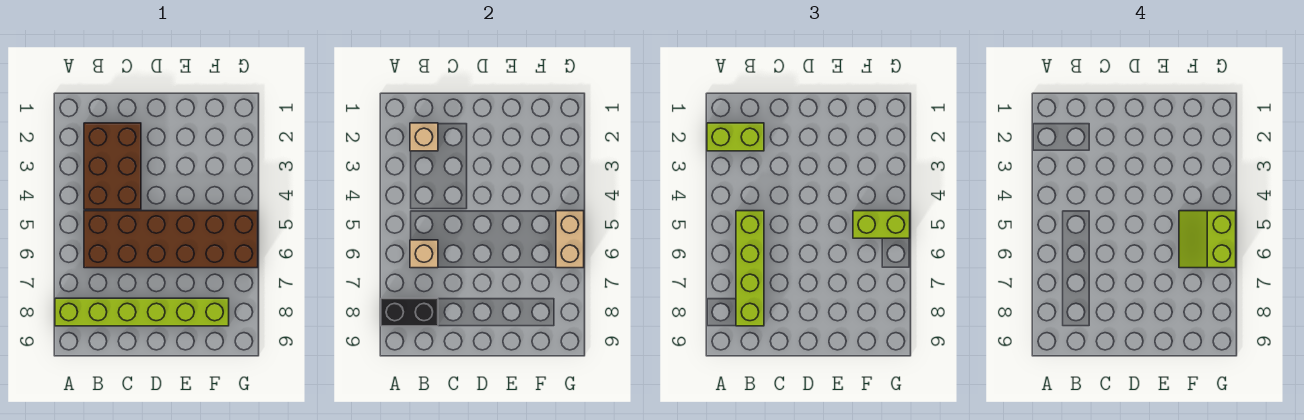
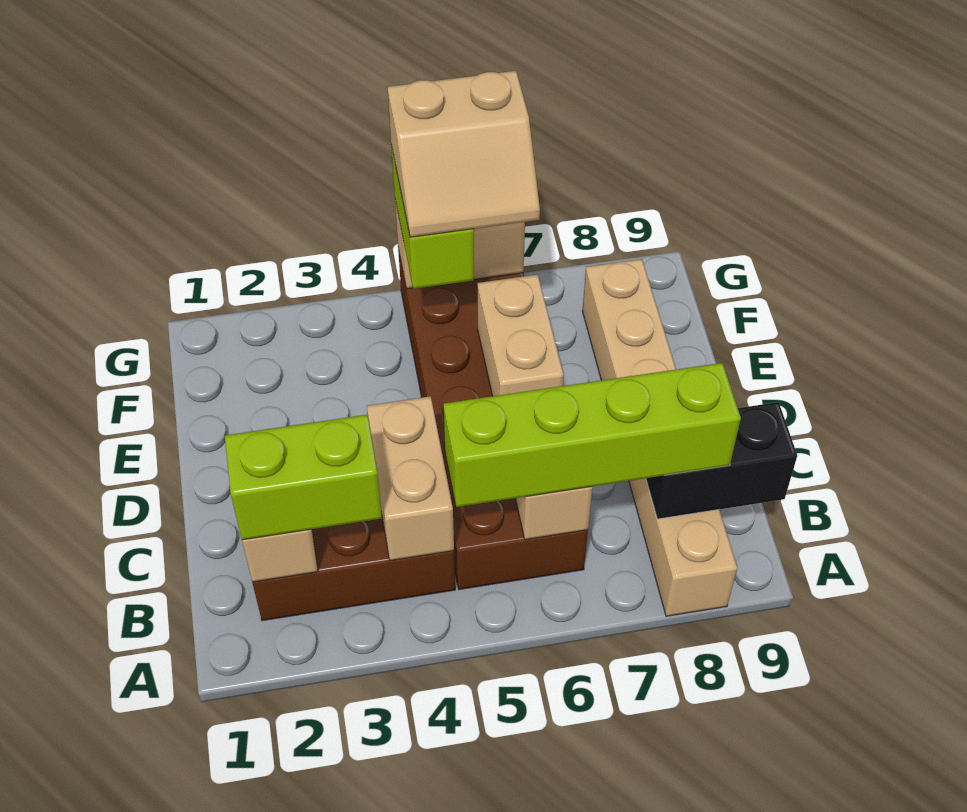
lime brick A2:B2 level 3 -> lime brick B2:B3 level 3
lime brick A8:F8 level 1 -> tan brick A8:F8 level 1
black brick A8:B8 level 2 -> black brick B8:B9 level 2
none -> tan brick B4:C4 level 2
none -> tan brick D6:E6 level 2
lime slope F5:G6 level 4 top G -> tan slope F5:G6 level 4 top G

